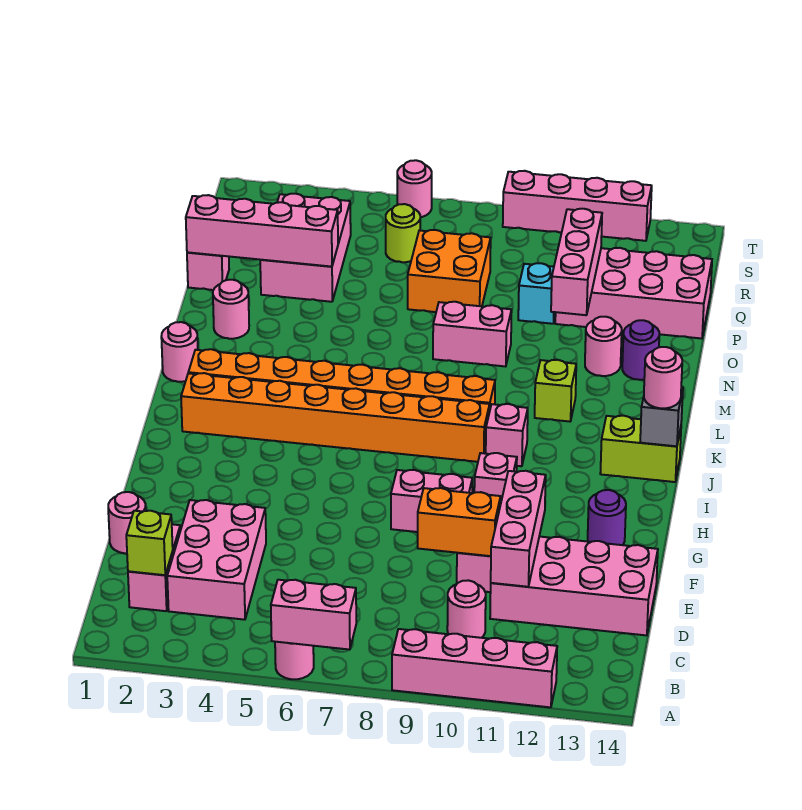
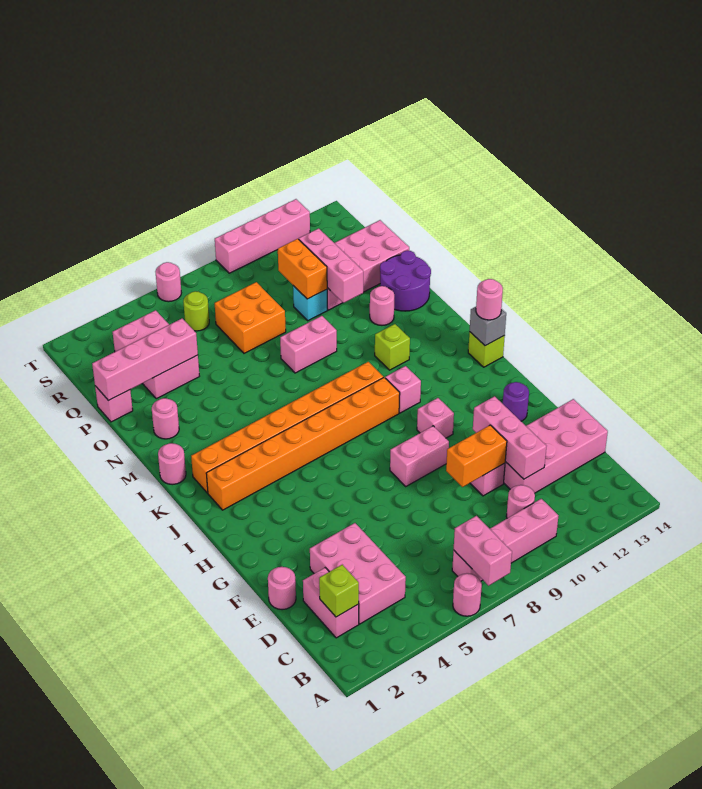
pink brick A6:A7 level 2 -> pink brick A7:B7 level 2
pink brick A9:A12 level 1 -> pink brick B7:B10 level 1
lime brick J13:J14 level 1 -> lime brick J14 level 1
purple round brick N13 level 1 -> purple round brick N13:O14 level 1
none -> orange brick P10:Q10 level 2

